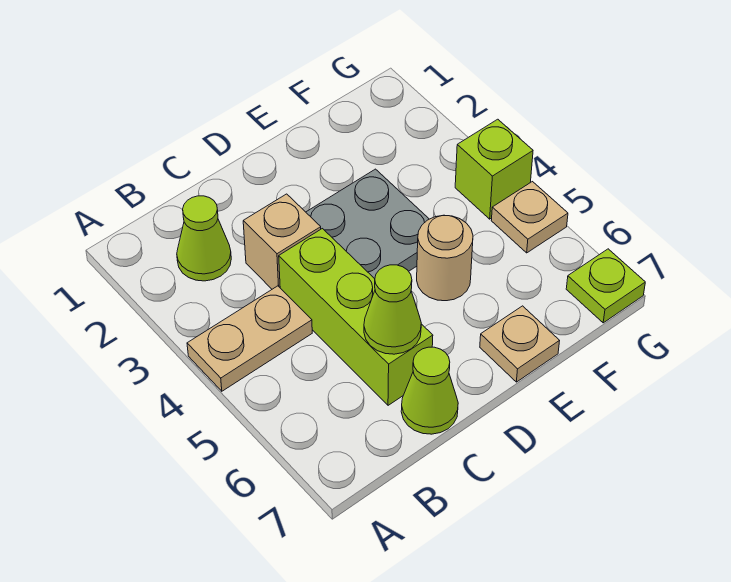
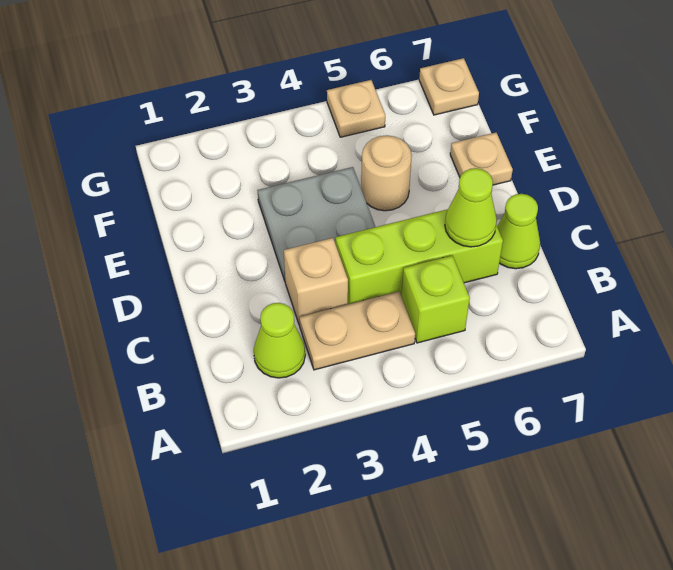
tan plate A4:B4 level 1 -> tan plate B3:B4 level 1
lime brick G4 level 1 -> lime brick B5 level 1
lime plate G7 level 1 -> tan plate G7 level 1

